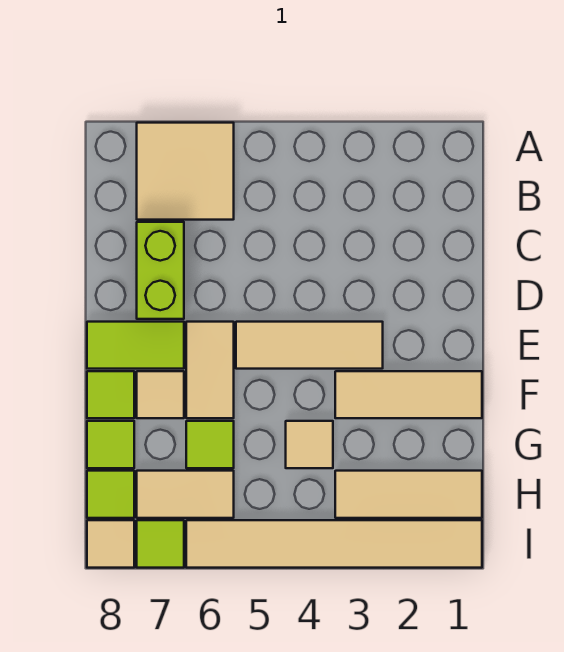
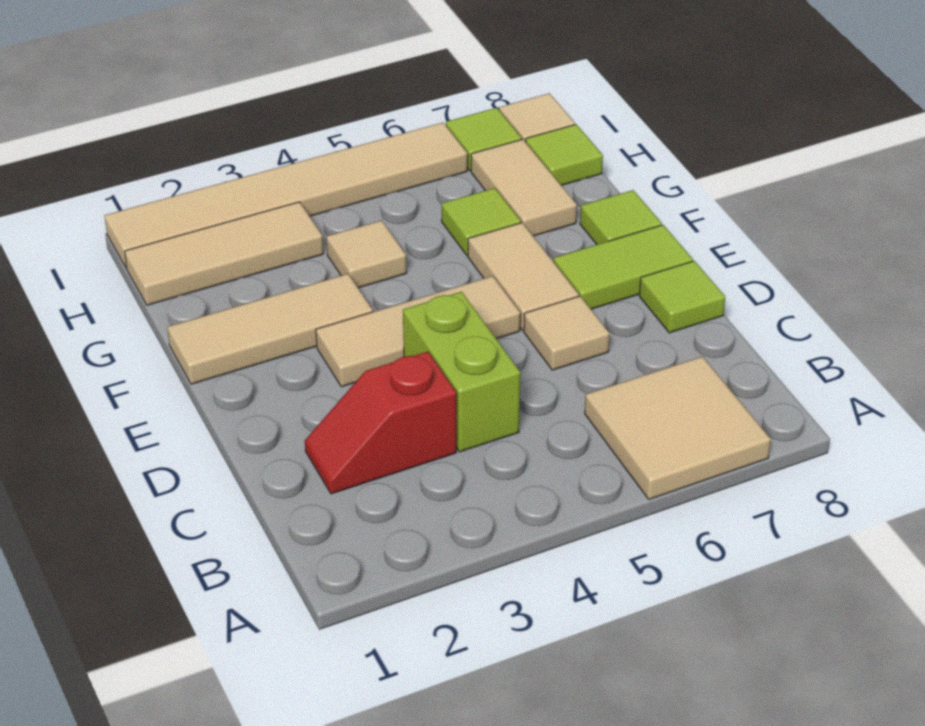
none -> red slope C2:C3 level 1 top 3
lime brick C7:D7 level 1 -> lime brick C4:D4 level 1
tan tile F7 level 1 -> tan tile D6 level 1
lime tile G8 level 1 -> lime tile D8 level 1
tan tile H6:H7 level 1 -> tan tile G7:H7 level 1

